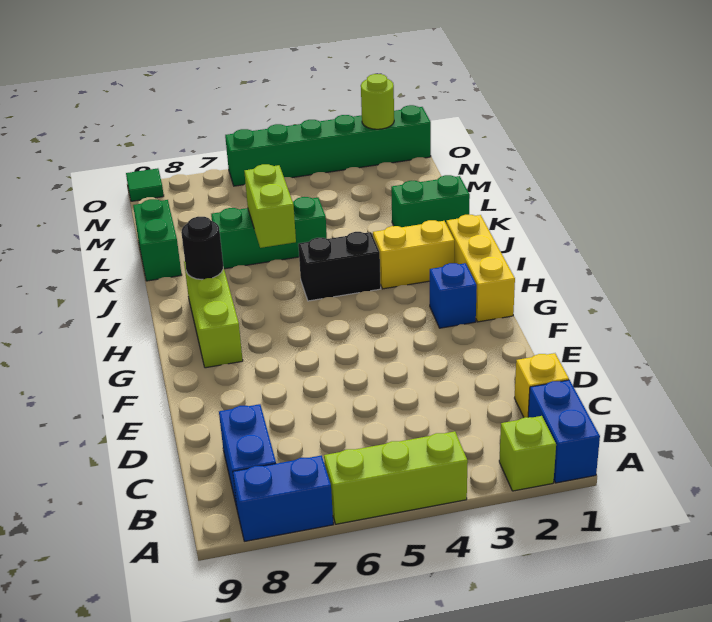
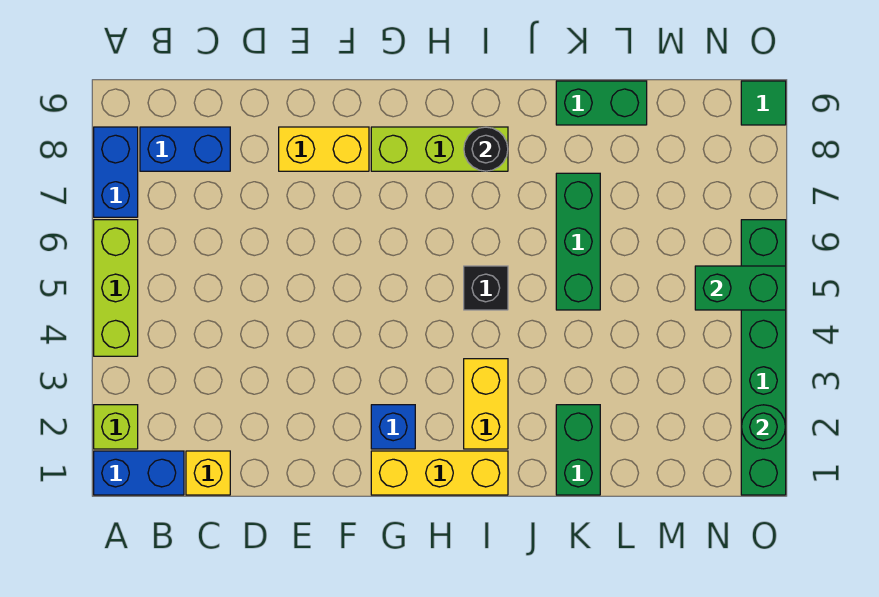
none -> yellow brick E8:F8 level 1
black brick I4:I5 level 1 -> black brick I5 level 1
lime brick J6:K6 level 2 -> none
none -> green brick N5:O5 level 2
lime round brick O2 level 2 -> green round brick O2 level 2

